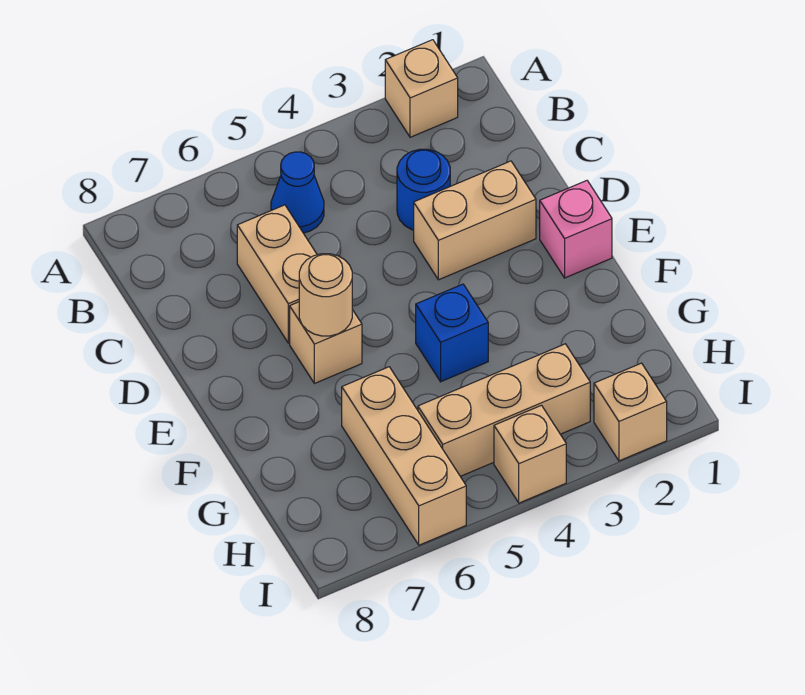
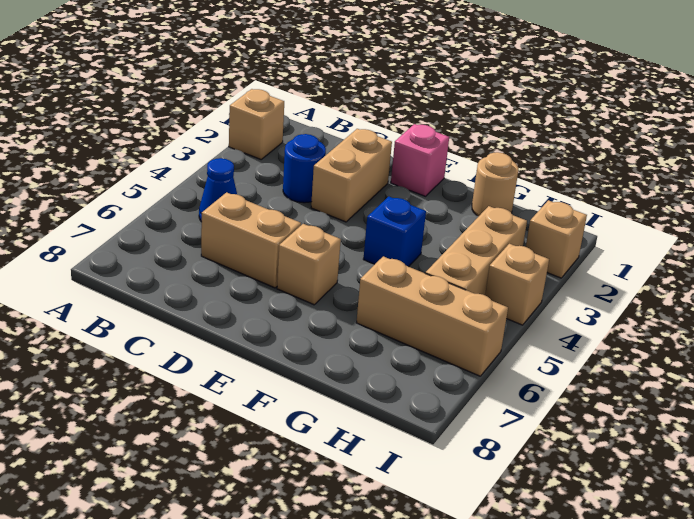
tan round brick E6 level 2 -> tan round brick G1 level 1

